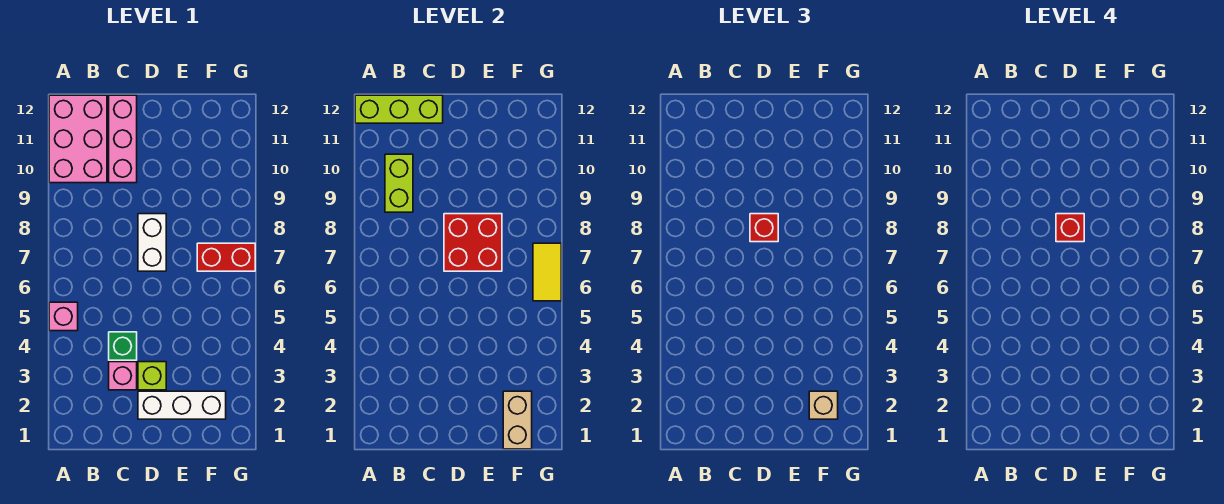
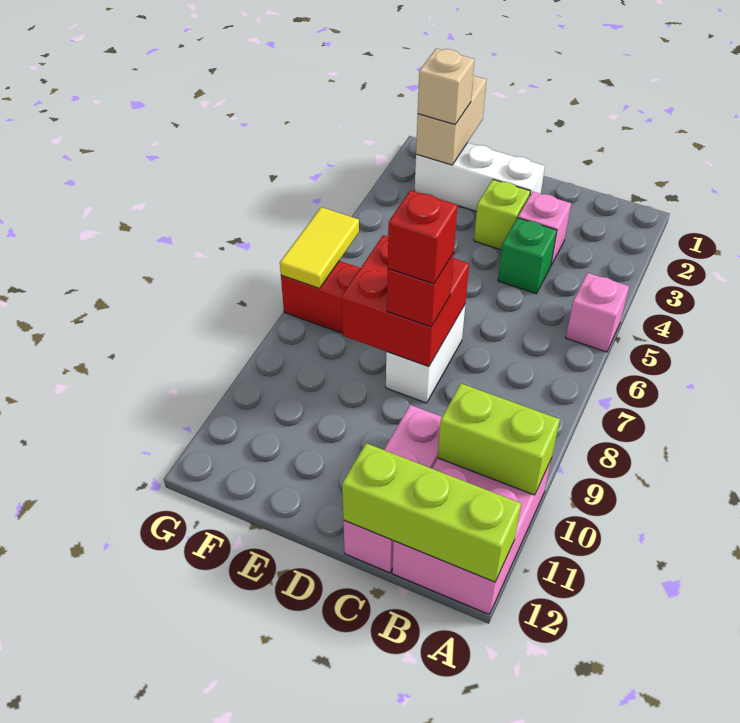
lime brick B9:B10 level 2 -> lime brick A10:B10 level 2

